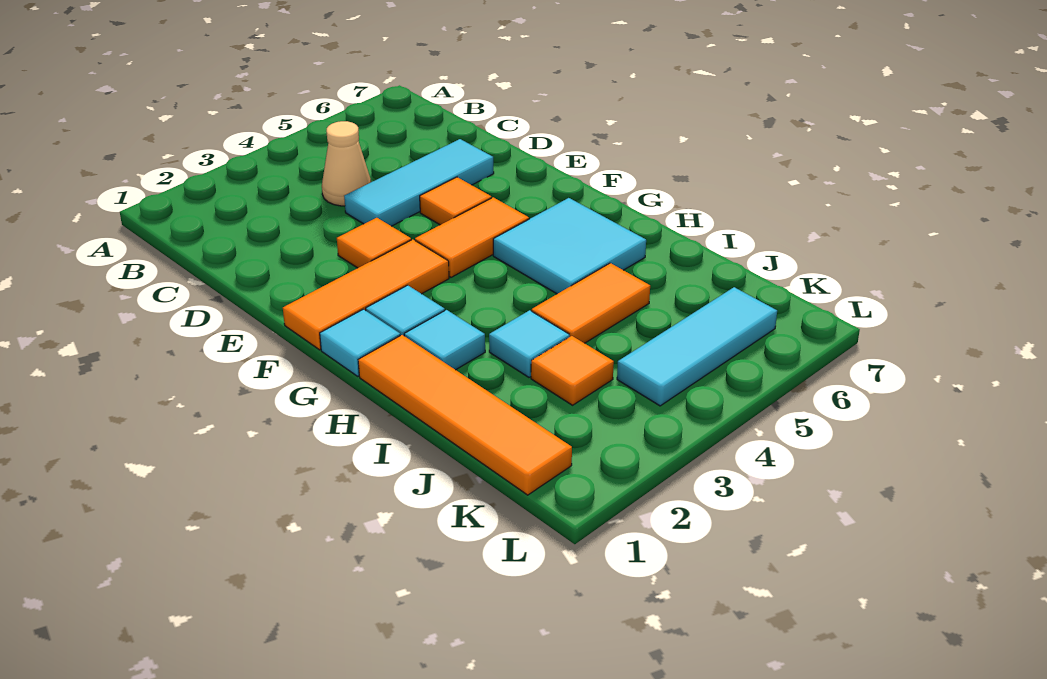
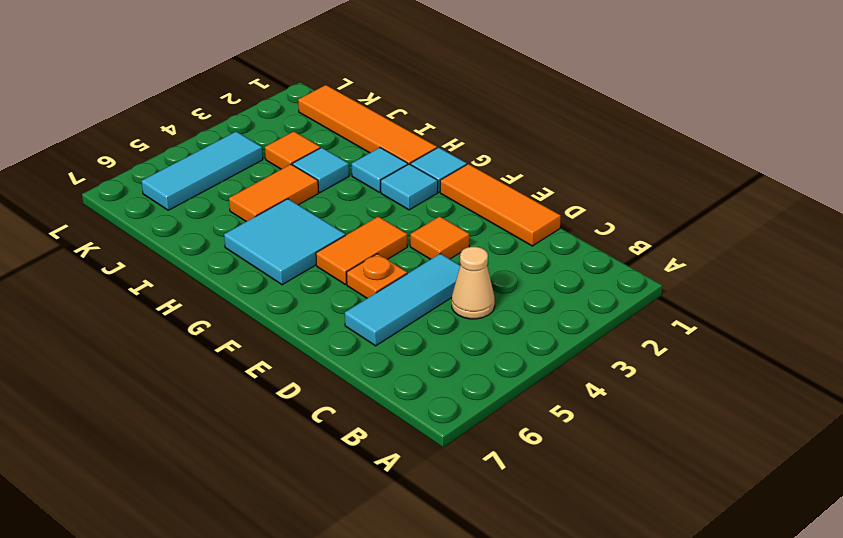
orange tile E5 level 1 -> orange plate E5 level 1
orange tile F1:F3 level 1 -> orange tile D1:F1 level 1

